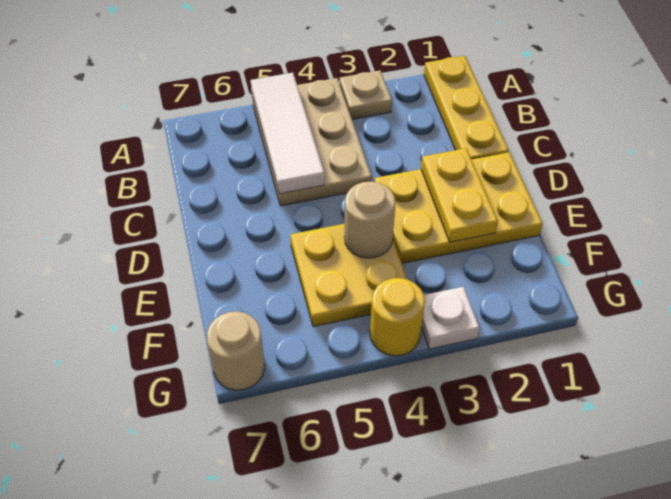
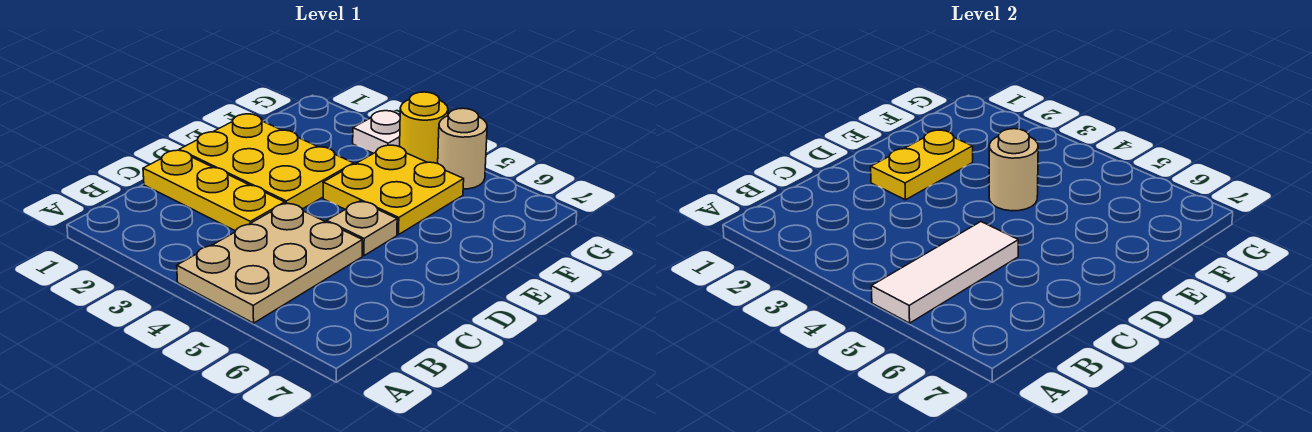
yellow plate A1:C1 level 1 -> yellow plate C1:C3 level 1
tan plate A3 level 1 -> tan plate D5 level 1
tan round brick G7 level 1 -> tan round brick G5 level 1

